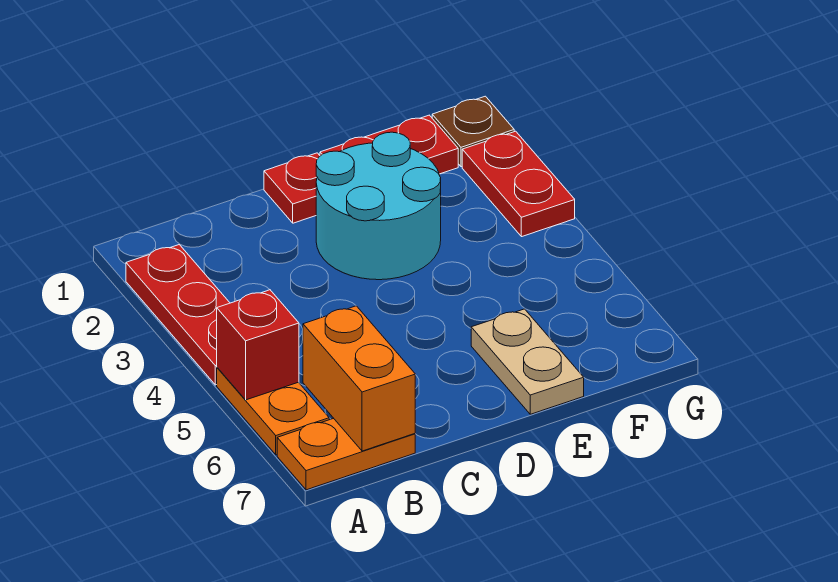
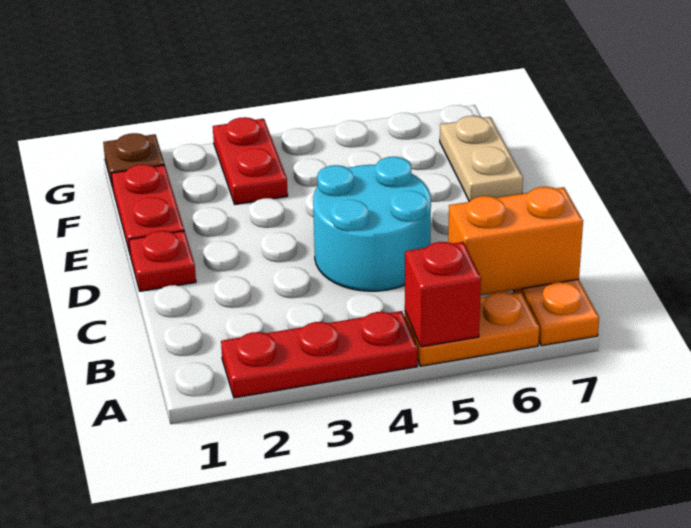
cyan round brick D2:E3 level 1 -> cyan round brick C4:D5 level 1
tan plate E6:E7 level 1 -> tan plate E7:F7 level 1
red plate G2:G3 level 1 -> red plate F3:G3 level 1

